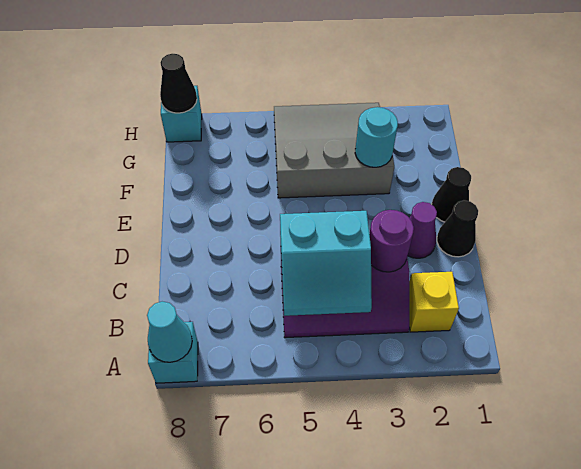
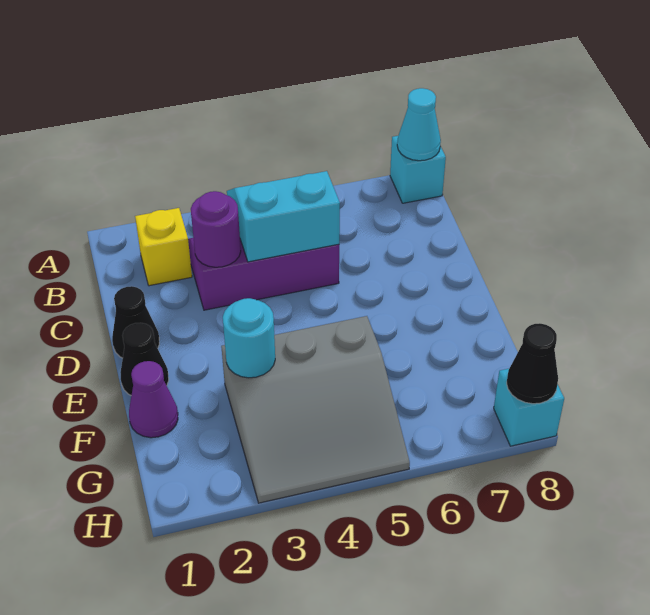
purple cone D2 level 1 -> purple cone F1 level 1

